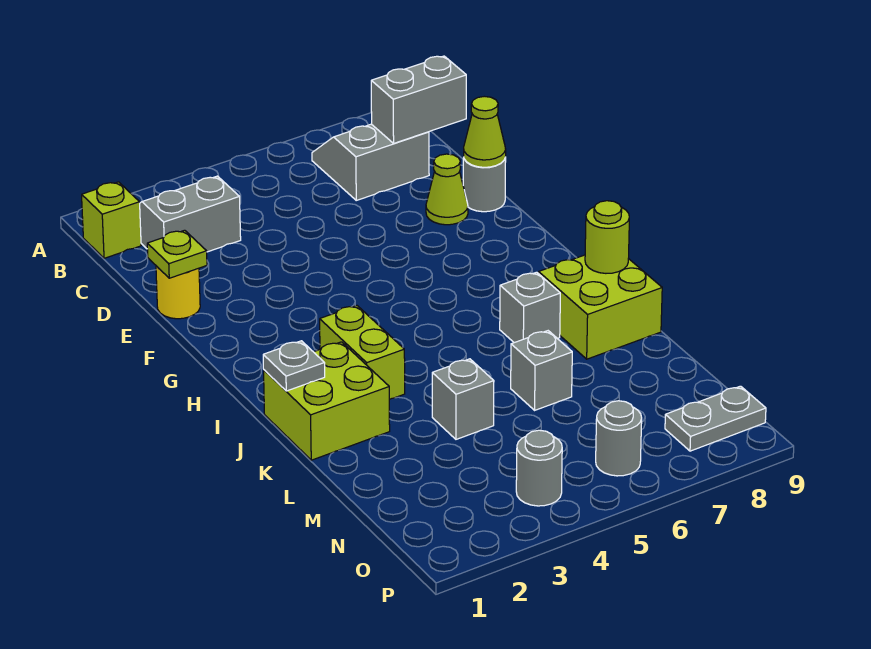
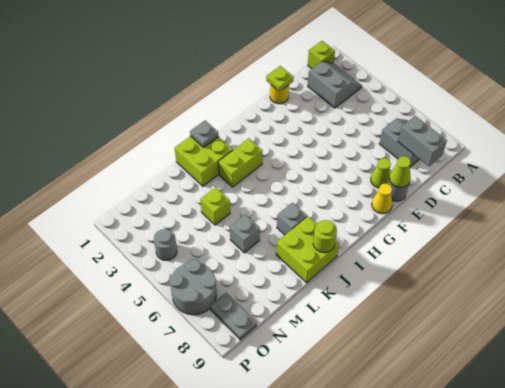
none -> yellow cone F9 level 1
grey brick L4 level 1 -> lime brick L4 level 1
grey round brick O6 level 1 -> grey round brick O6:P7 level 1

